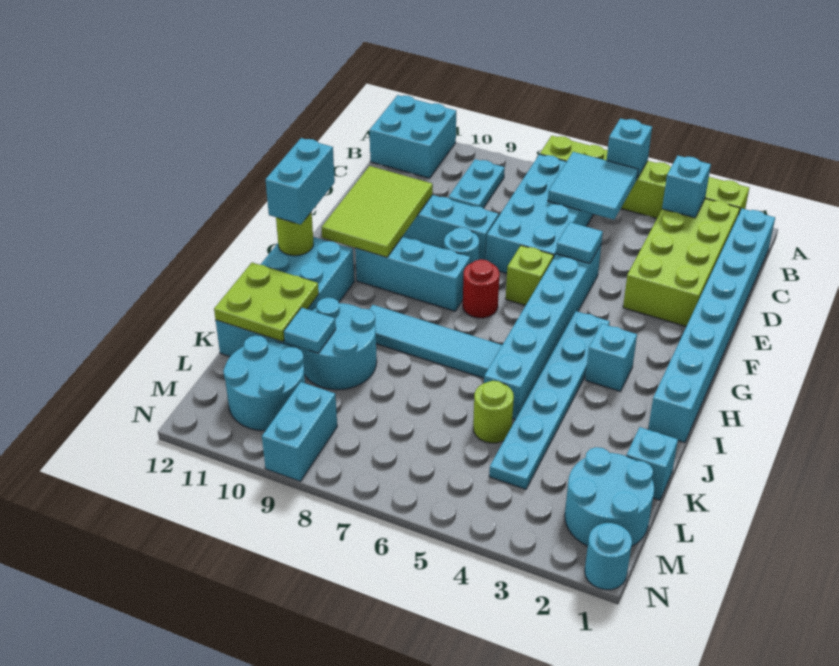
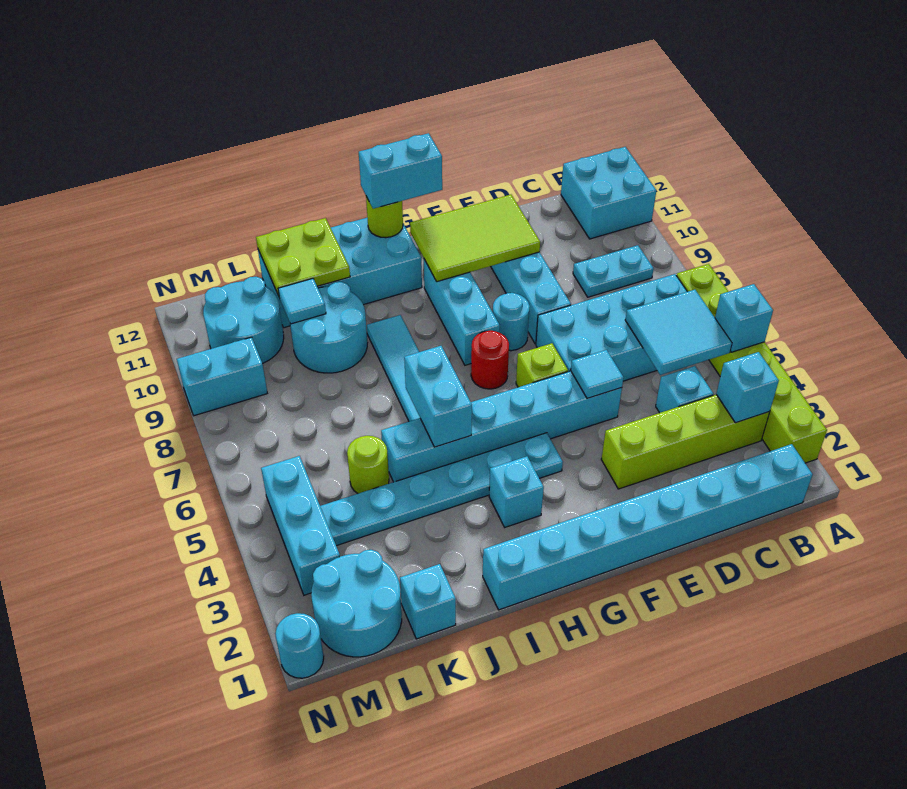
lime brick B2:E3 level 1 -> lime brick B3:E3 level 1
none -> cyan brick C4 level 1
none -> cyan brick I5:I6 level 2
none -> cyan brick M3:M5 level 1

